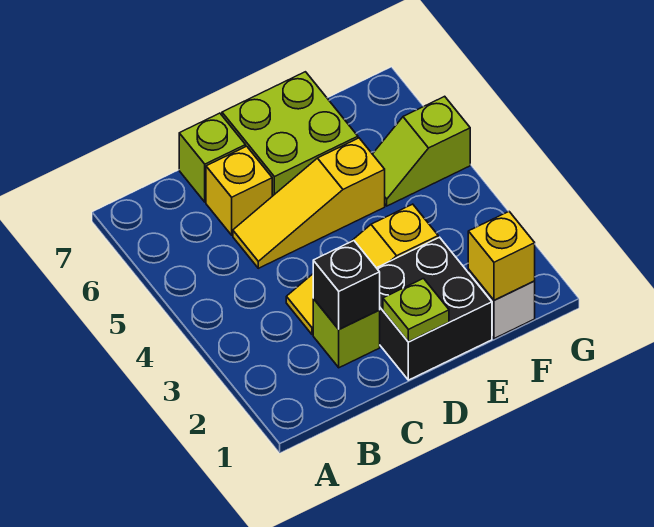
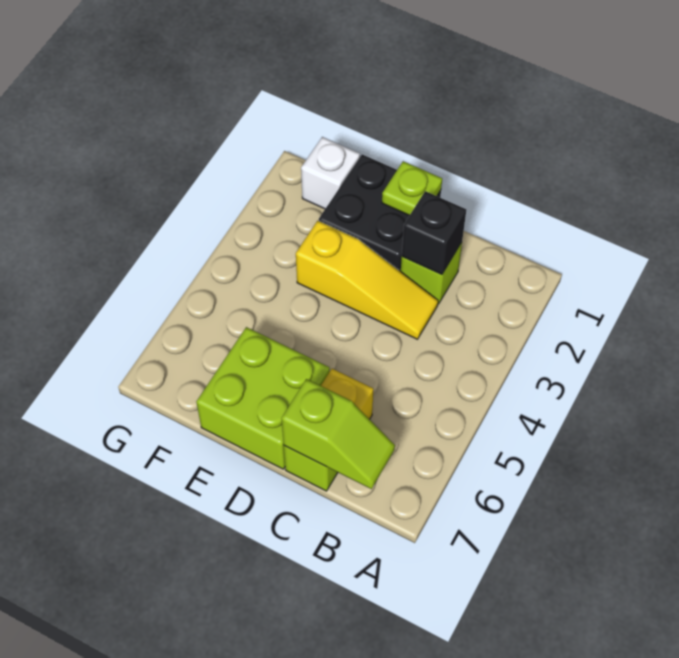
yellow slope C5:E5 level 1 top E -> none
yellow brick F1 level 2 -> none
lime slope F5:G5 level 1 top G -> lime slope B7:C7 level 2 top C

